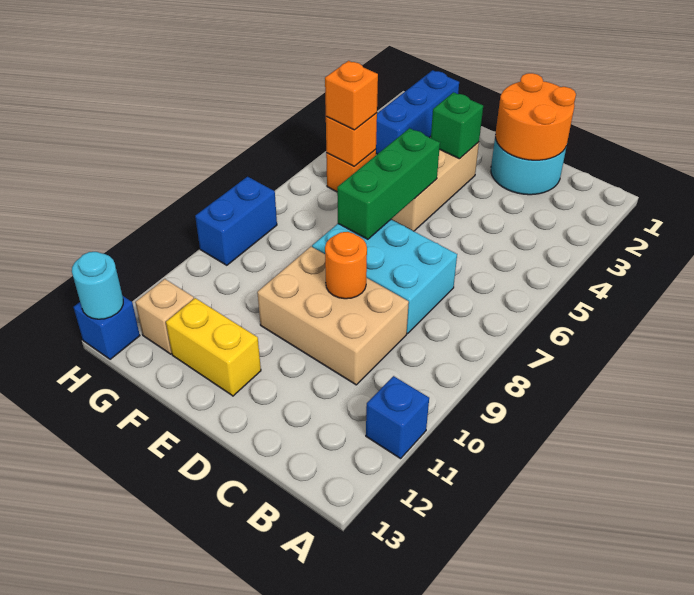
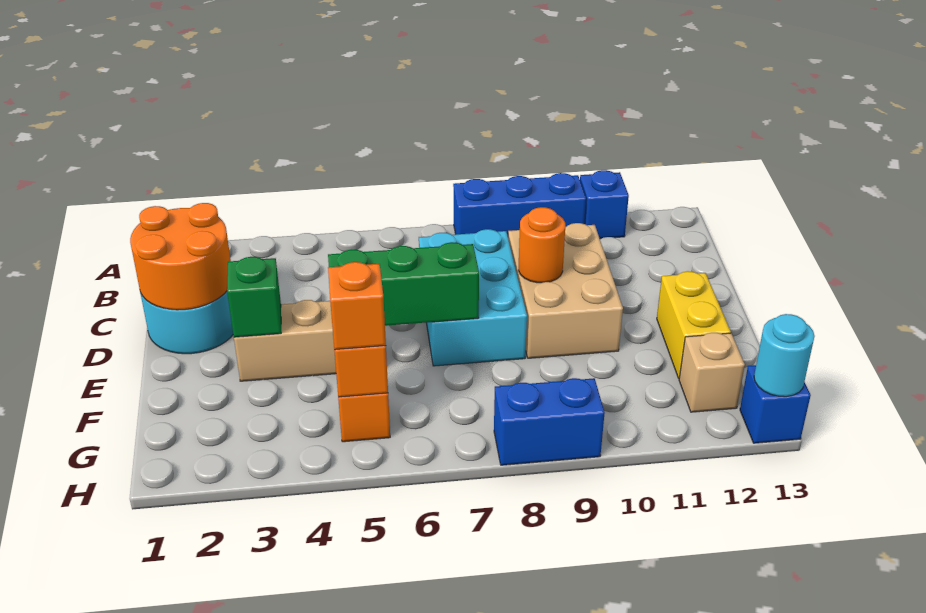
blue brick G1:G3 level 1 -> blue brick A8:A10 level 1

